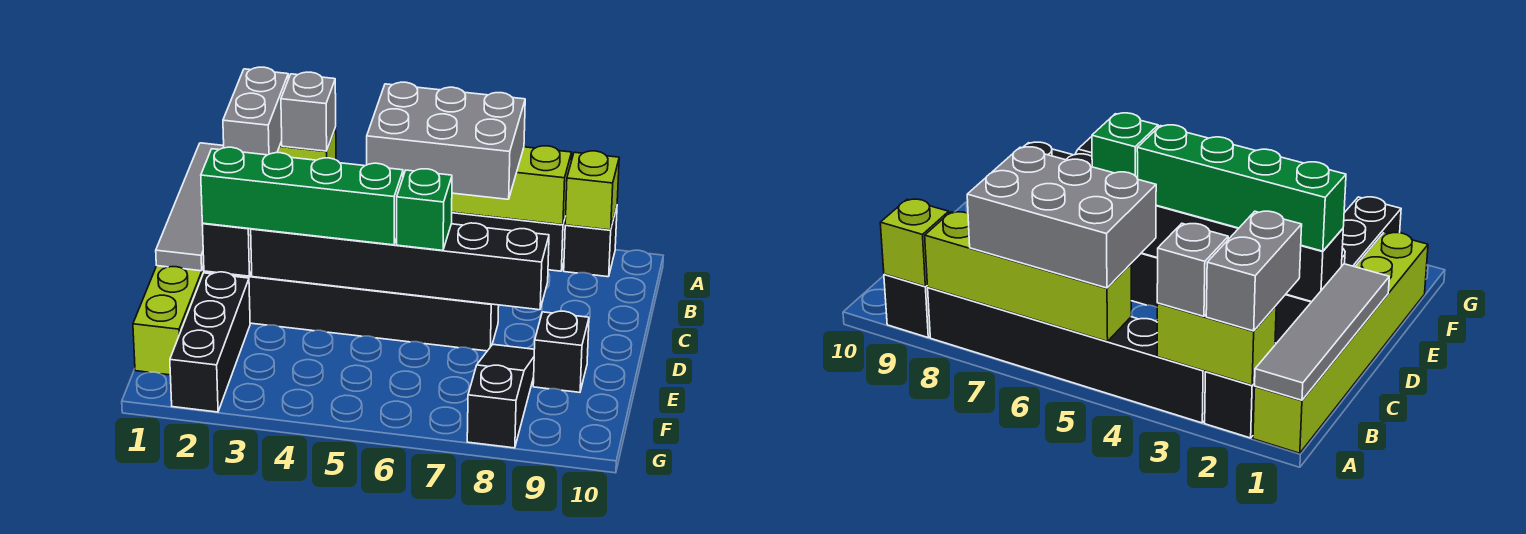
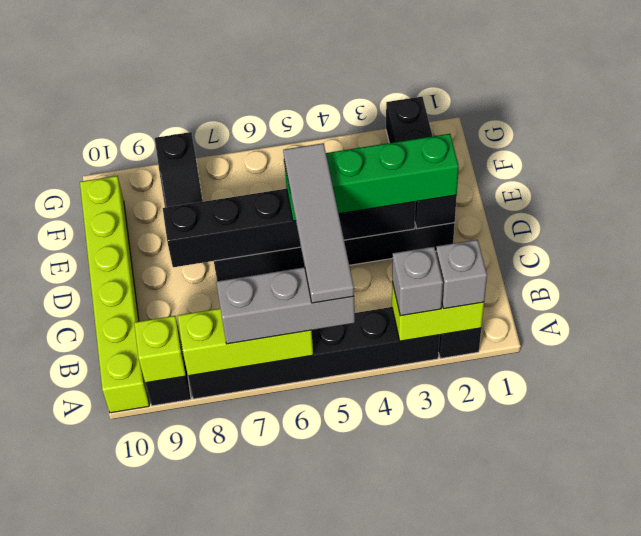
lime brick A1:F1 level 1 -> lime brick A10:F10 level 1
grey tile A1:D1 level 2 -> grey tile A5:D5 level 4
grey brick A2:B2 level 3 -> grey brick A2 level 3
lime brick A5:A8 level 2 -> lime brick A6:A8 level 2
grey brick A5:B7 level 3 -> grey brick A5:A7 level 3
green brick D6 level 3 -> none
black brick E9 level 1 -> none

